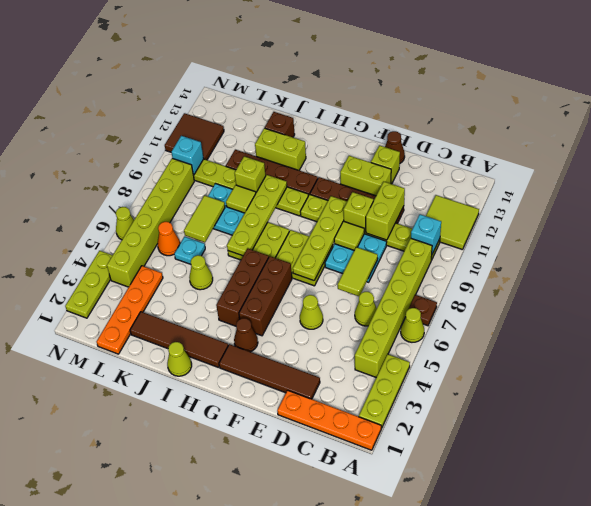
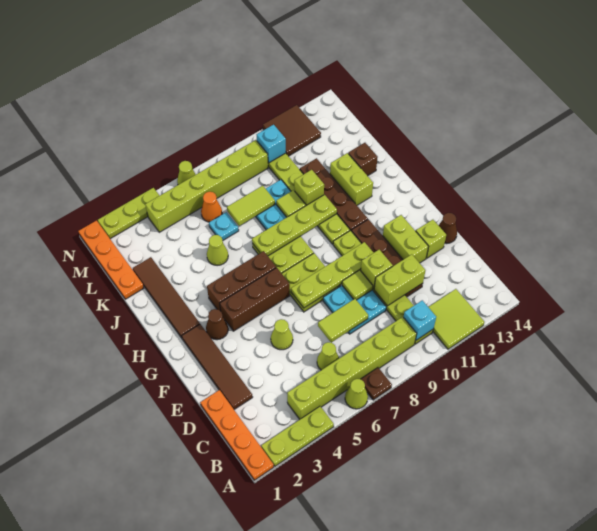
lime cone I1 level 1 -> none
orange plate L1:L4 level 1 -> orange plate K1:N1 level 1

